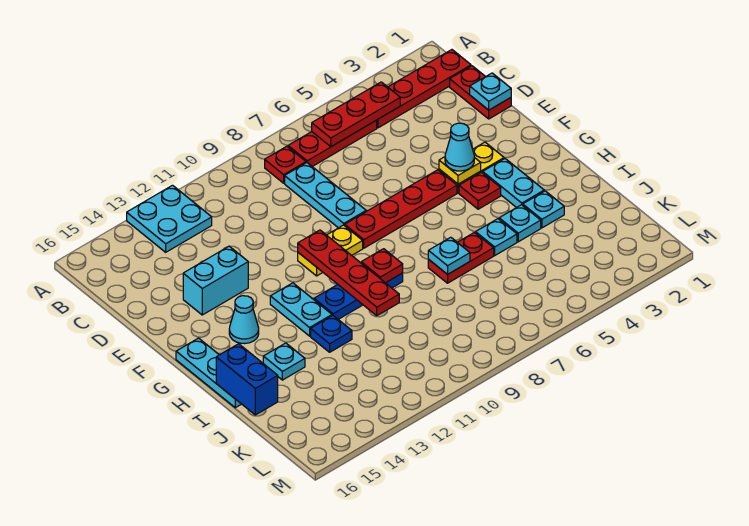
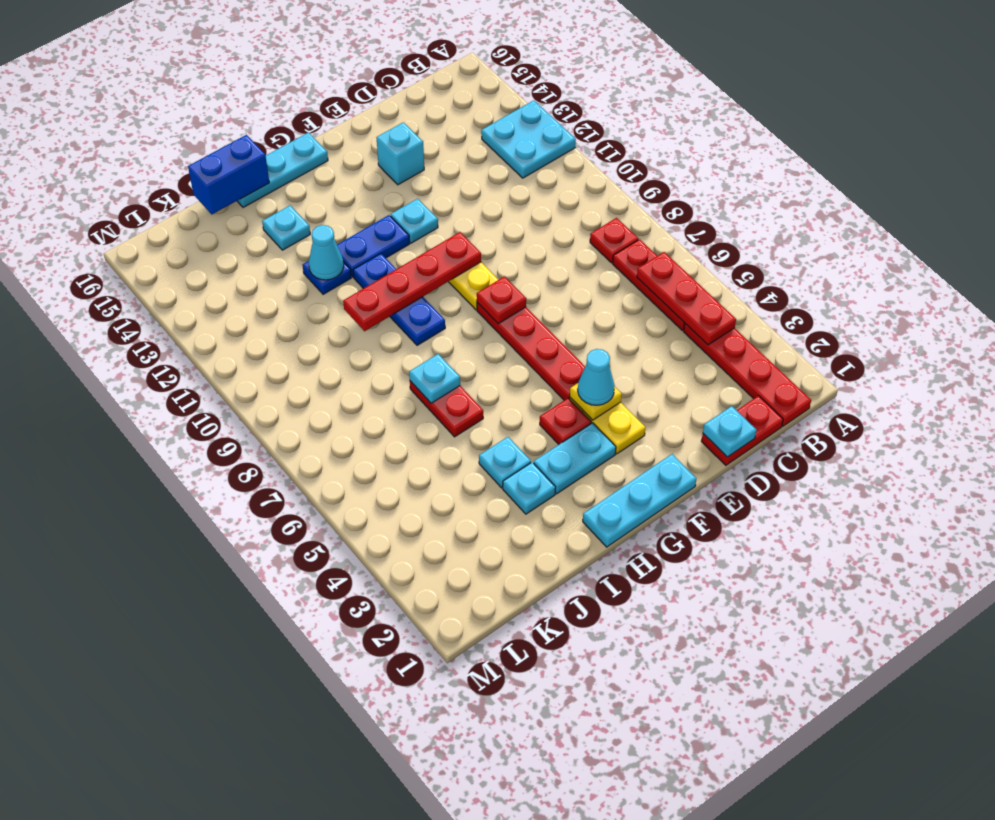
cyan plate C8:E8 level 1 -> cyan plate F1:H1 level 1
cyan brick E13:E14 level 1 -> cyan brick E14 level 1
cyan plate G12:H12 level 1 -> blue plate G12:H12 level 1
cyan cone G14 level 1 -> cyan cone I12 level 2
red plate H9 level 2 -> red plate F8 level 2
cyan plate I5 level 1 -> cyan plate F12 level 1

